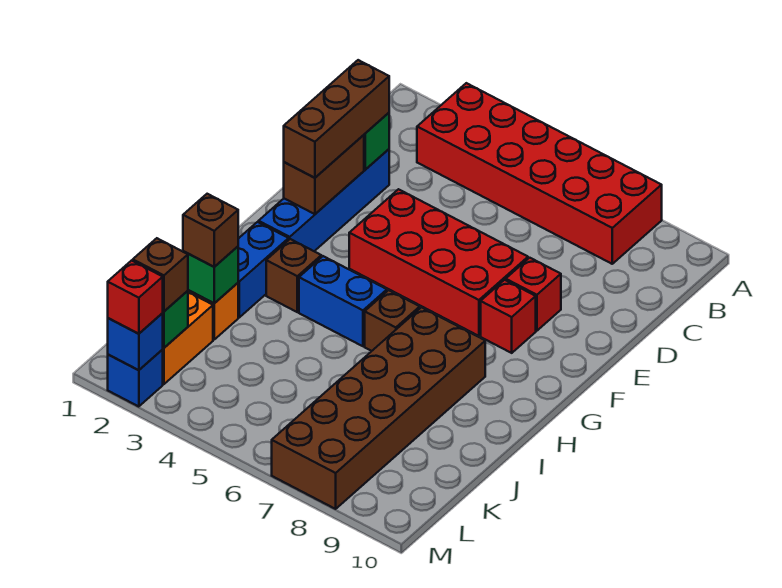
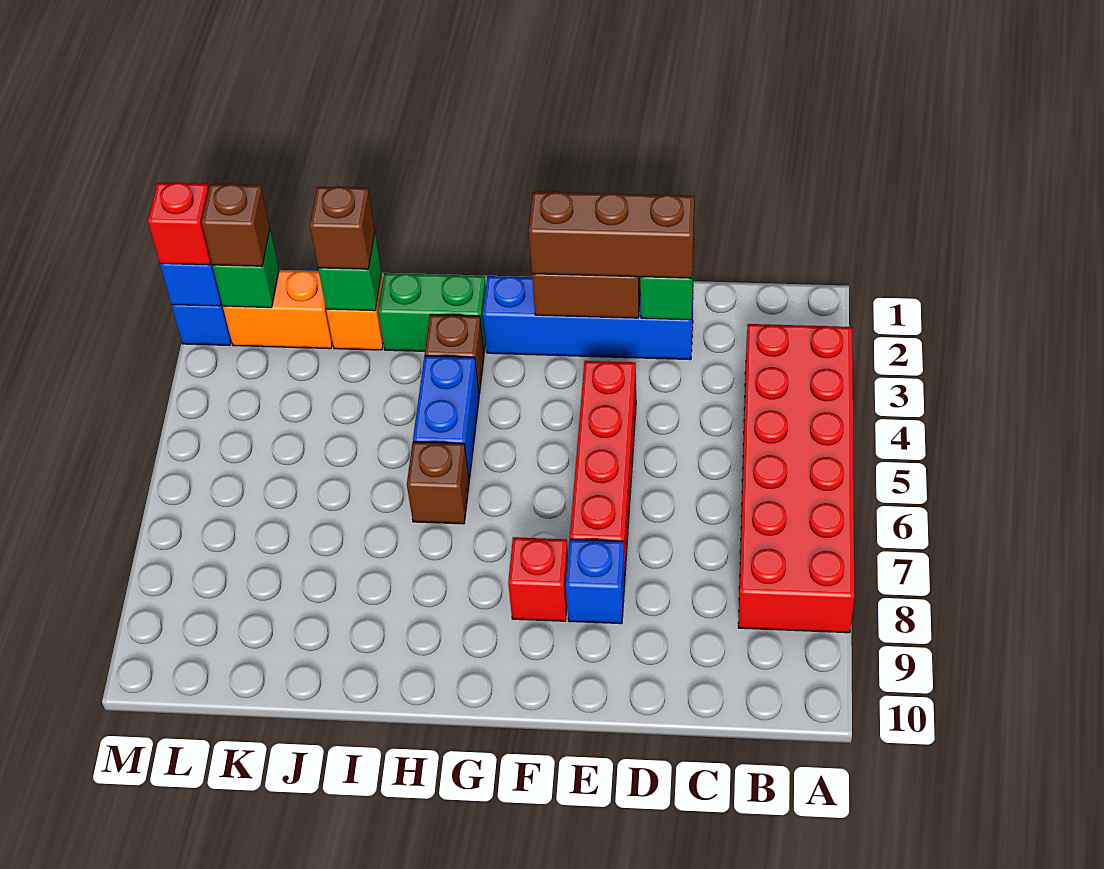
red brick E4:F7 level 1 -> red brick E4:E7 level 1
red brick E8 level 1 -> blue brick E8 level 1
blue brick H2:I2 level 1 -> green brick H2:I2 level 1
brown brick H7:M8 level 1 -> none

